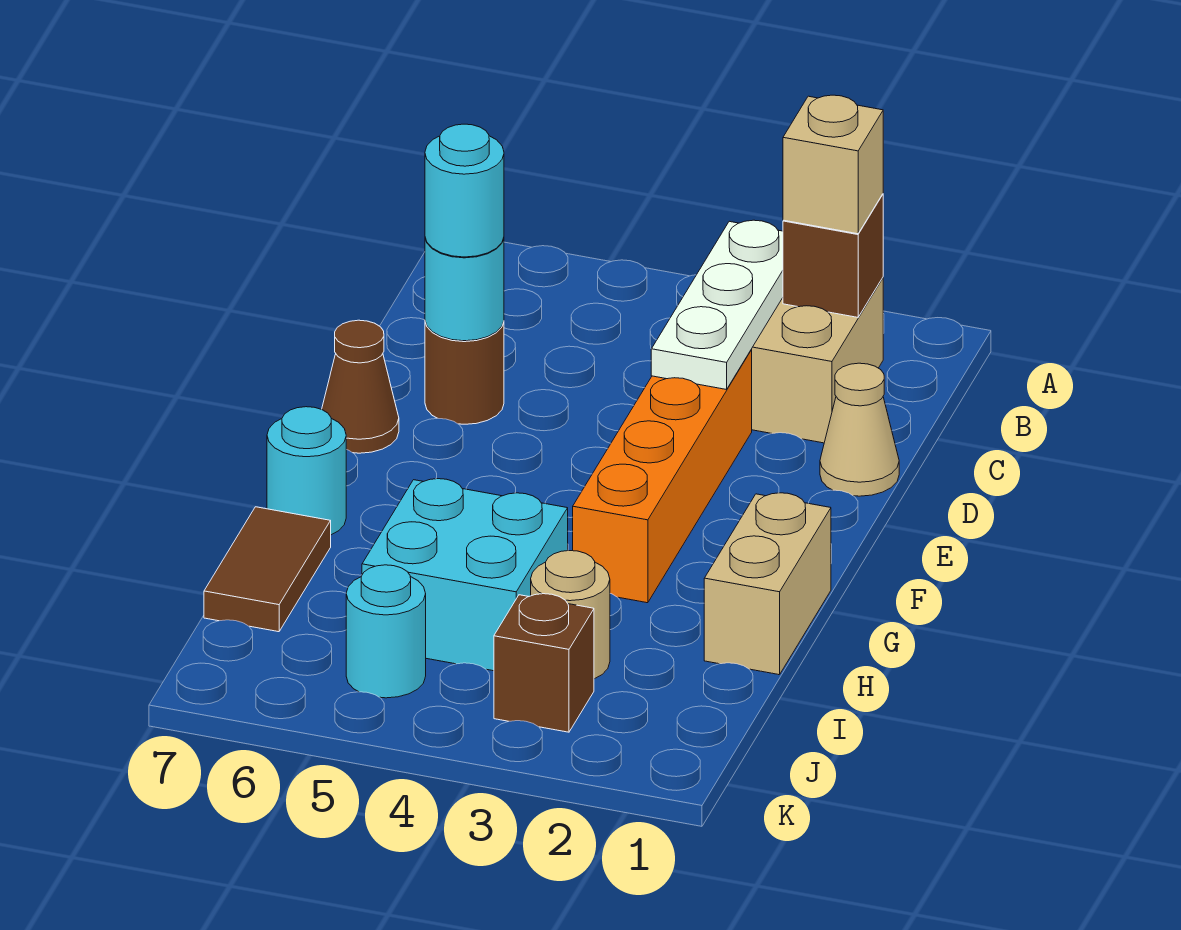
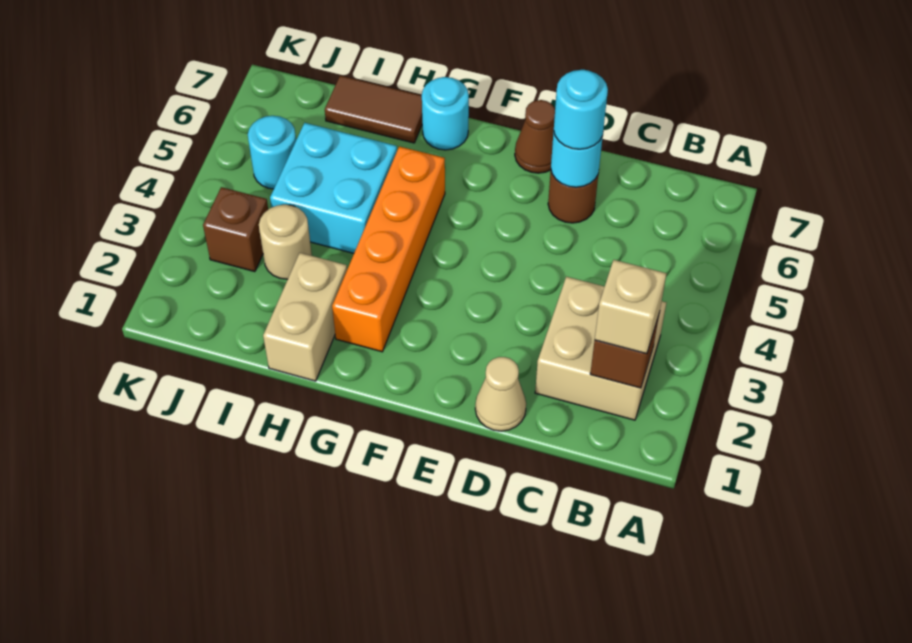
white plate B3:D3 level 2 -> none
orange brick D3:G3 level 1 -> orange brick G2:G5 level 1
tan brick G1:H1 level 1 -> tan brick H1:H2 level 1

